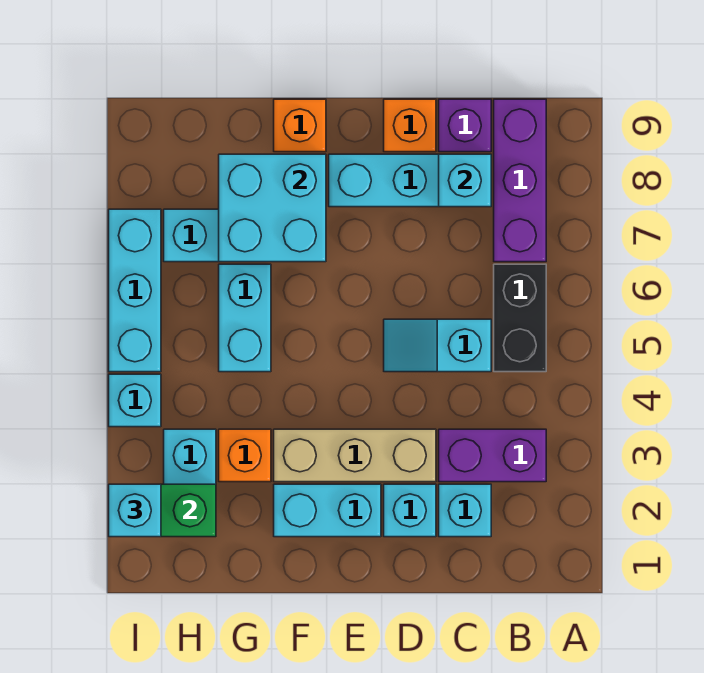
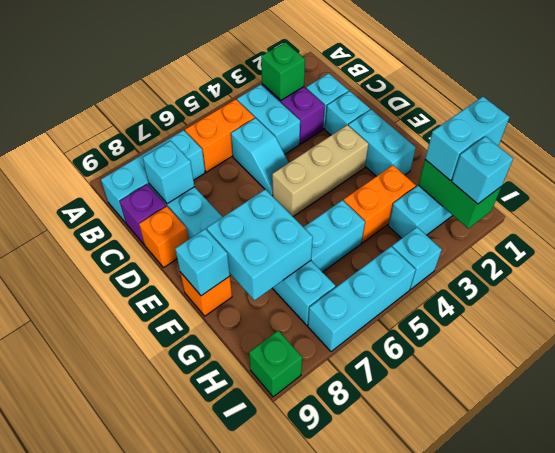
none -> green brick B3 level 2
none -> cyan brick B4:C4 level 1
black brick B5:B6 level 1 -> orange brick B5:B6 level 1
purple brick B7:B9 level 1 -> cyan brick B7:B9 level 1
tan brick D3:F3 level 1 -> tan brick E3:E5 level 1
none -> cyan brick F9 level 2
orange brick G3 level 1 -> orange brick G3:G4 level 1
none -> cyan brick H1:H2 level 3
none -> green brick I9 level 1

